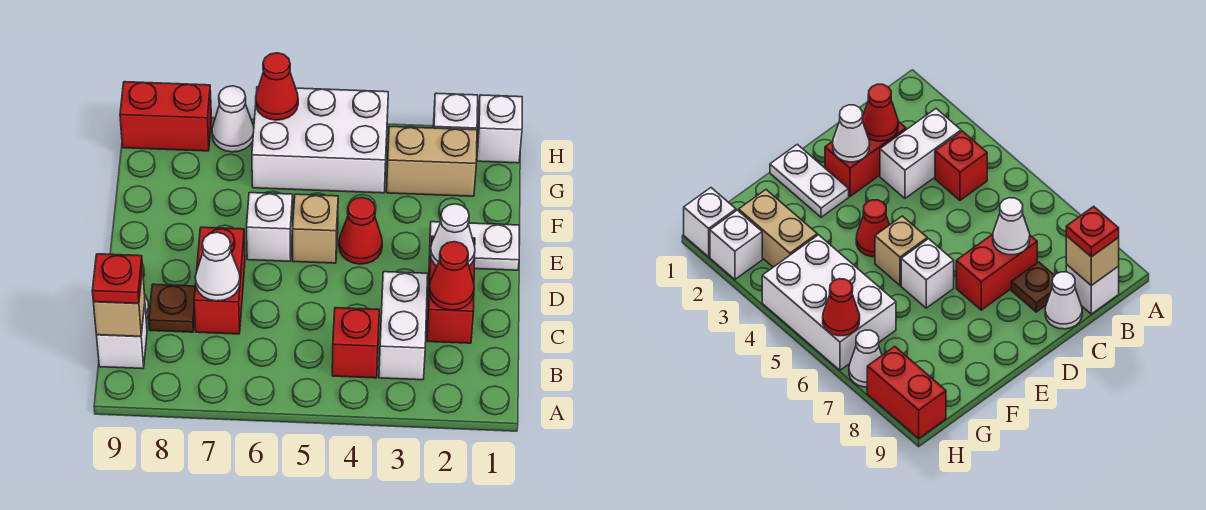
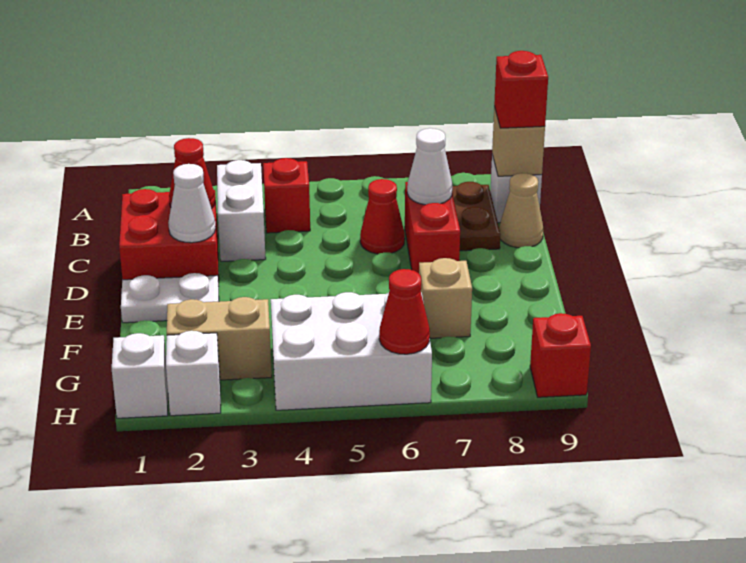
red plate B9 level 3 -> red brick B9 level 3
red brick C2:D2 level 1 -> red brick C1:D2 level 1
brown plate C8 level 1 -> brown plate B8:C8 level 1
white cone C9 level 1 -> tan cone C9 level 1
red cone E4 level 1 -> red cone C6 level 1
tan brick E5 level 1 -> tan brick F7 level 1
white brick E6 level 1 -> none
white cone H7 level 1 -> none
red brick H8:H9 level 1 -> red brick H9 level 1

